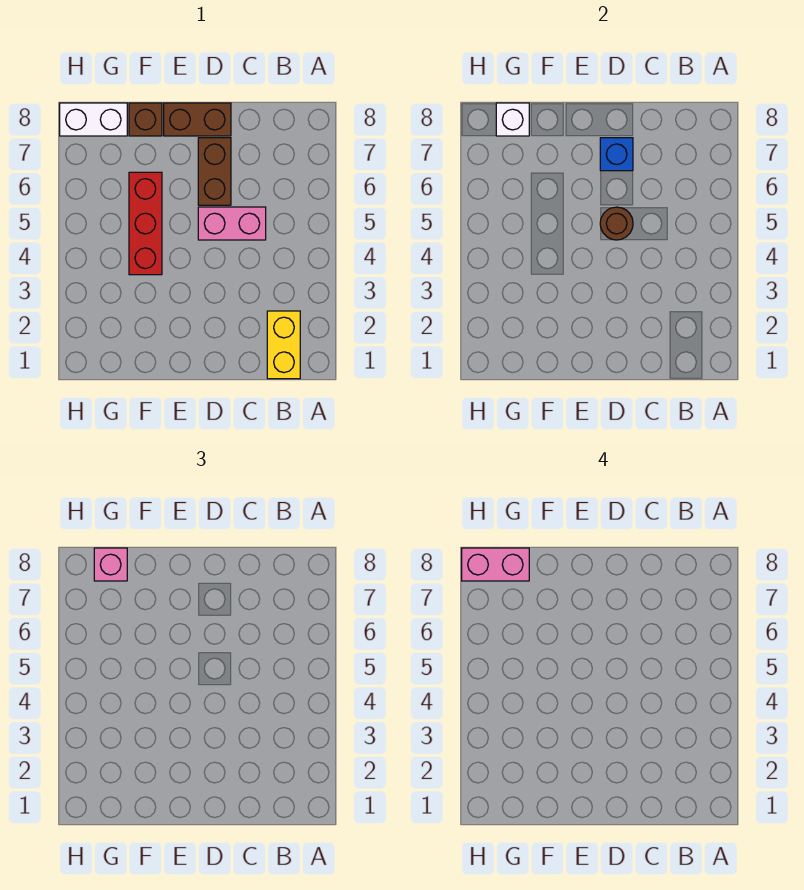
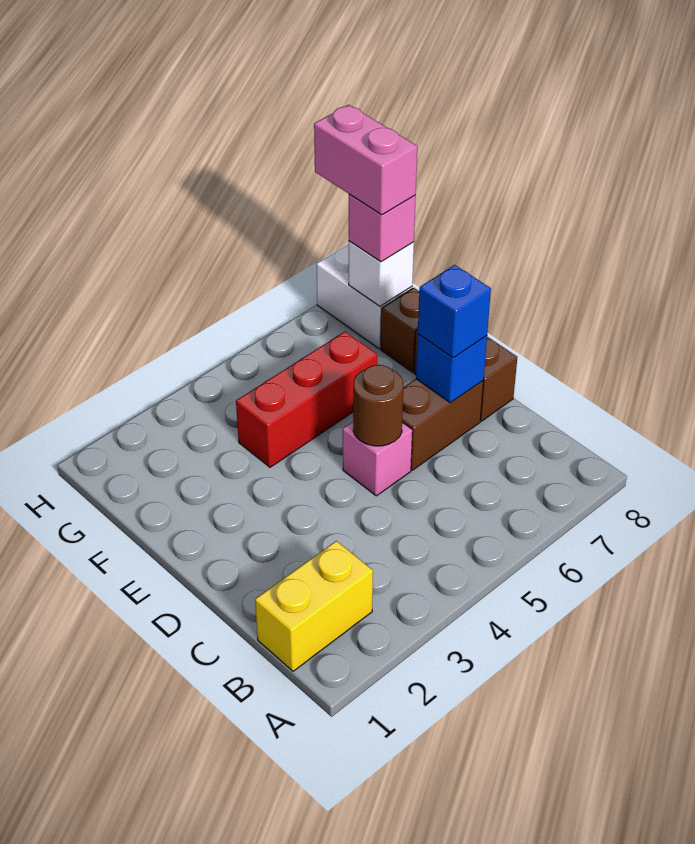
pink brick C5:D5 level 1 -> pink brick D5 level 1
none -> blue brick D7 level 3

